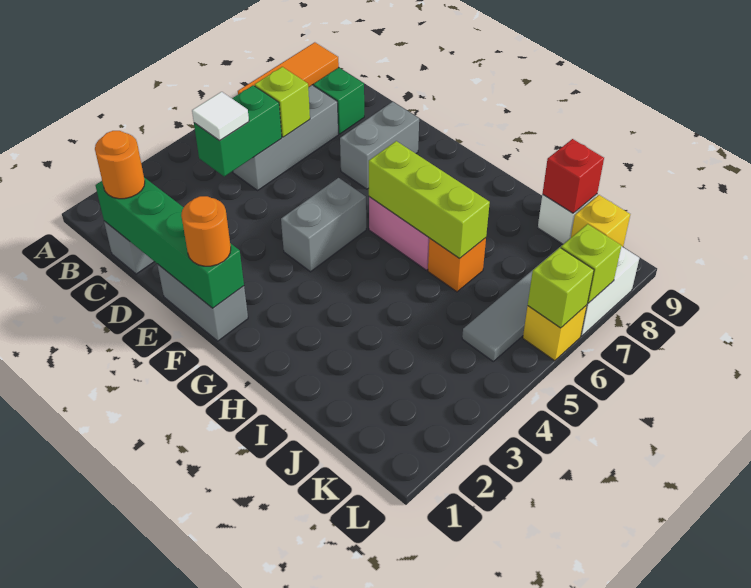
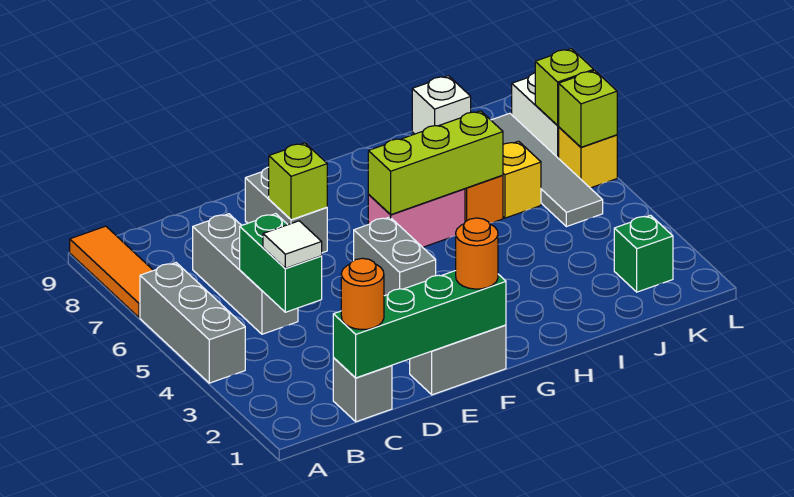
none -> grey brick A4:A6 level 1
lime brick C6 level 2 -> lime brick E7 level 2
green brick C8 level 1 -> green brick K2 level 1
red brick J9 level 2 -> none
yellow brick K9 level 1 -> yellow brick J6 level 1

